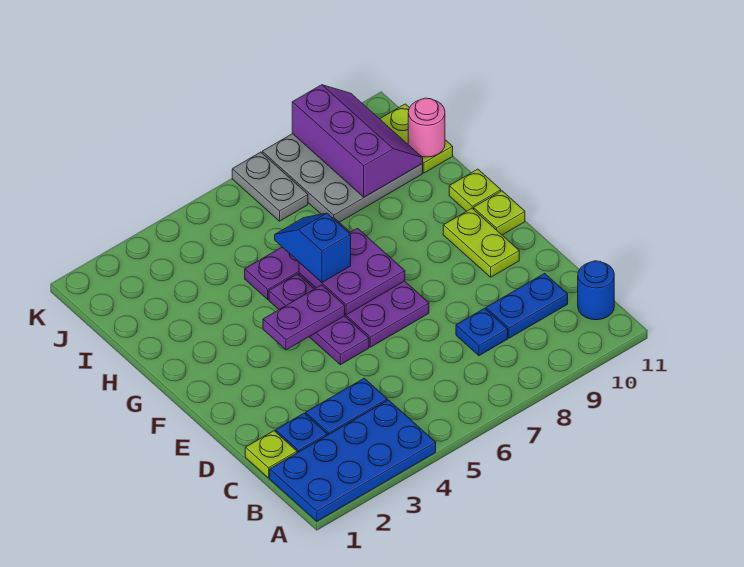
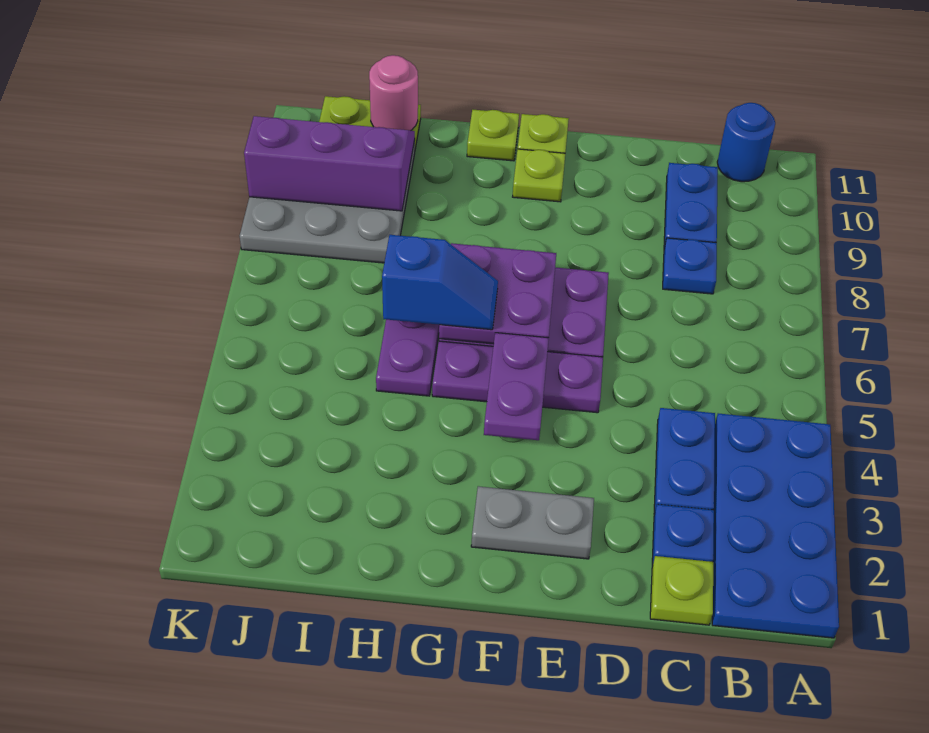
lime plate E10:F10 level 1 -> lime plate F10 level 1
blue slope G6:H6 level 3 top G -> blue slope G6:H6 level 3 top H
grey plate J7:K7 level 1 -> grey plate E2:F2 level 1

